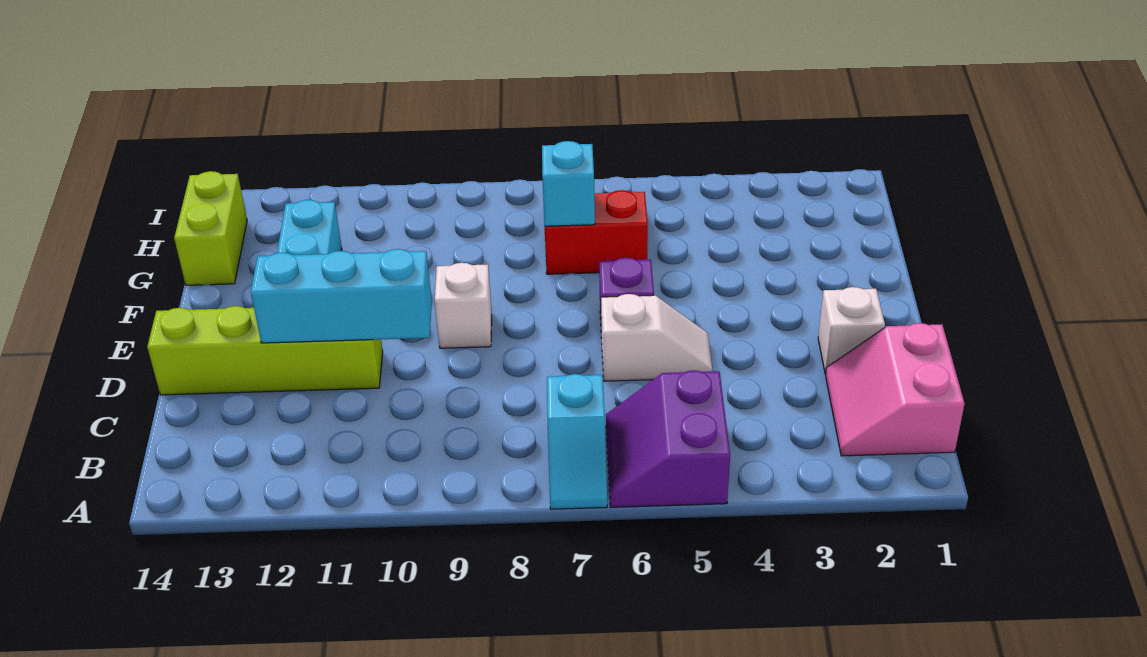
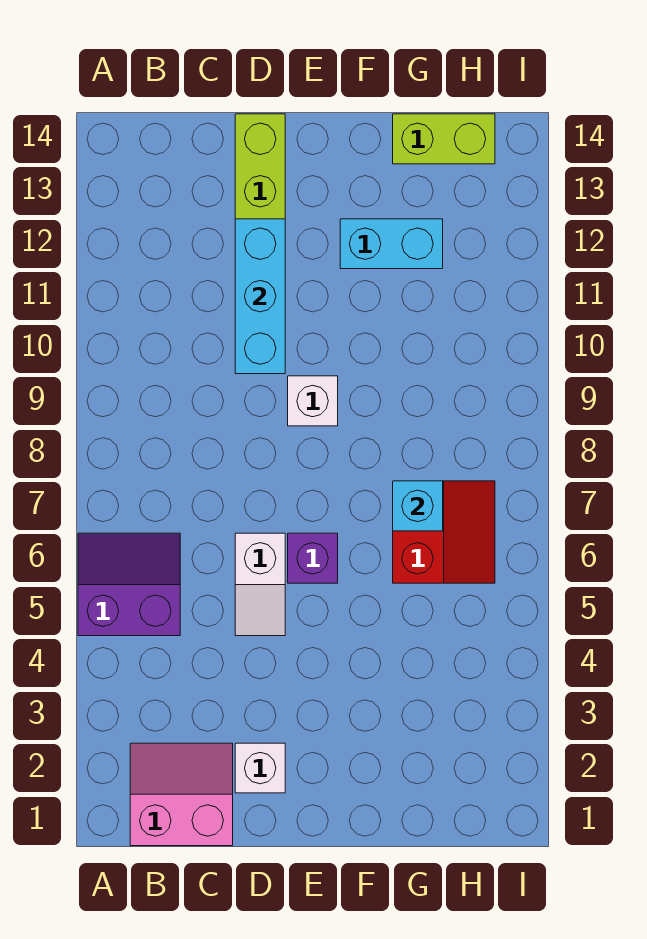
cyan slope A7:B7 level 1 top B -> none

